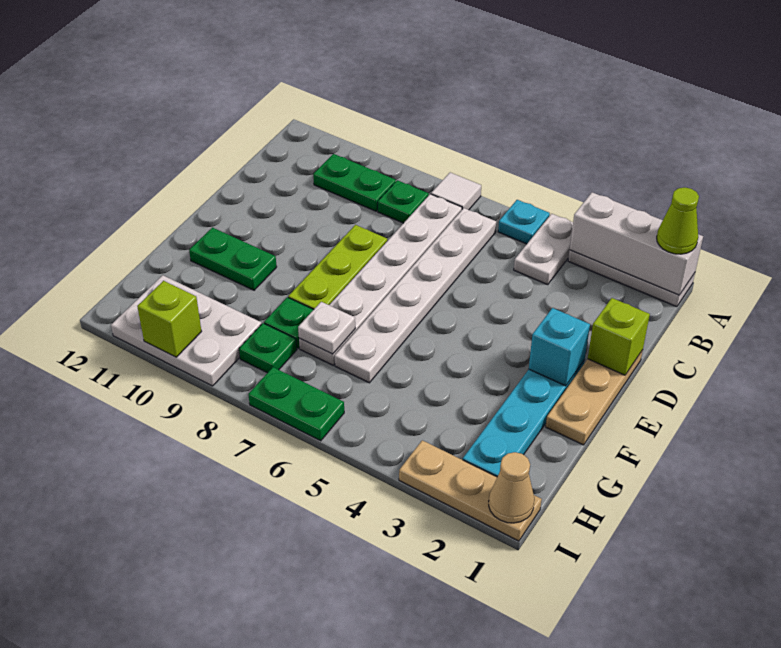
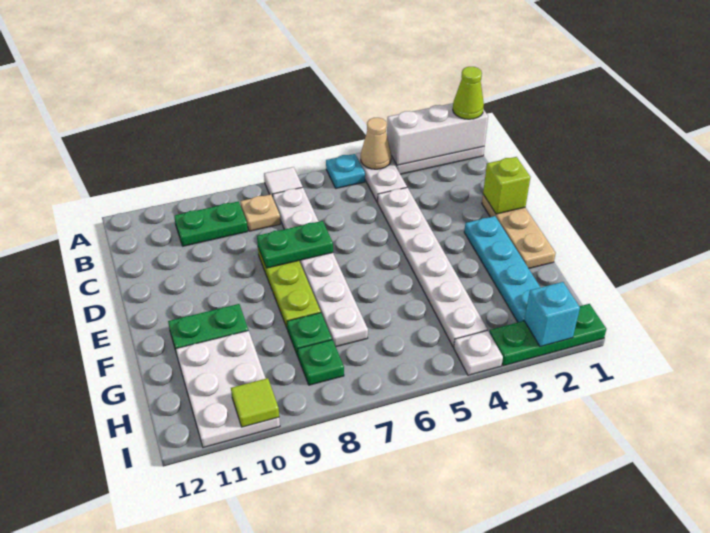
white plate B6:G6 level 1 -> white plate C4:H4 level 1
green plate B8 level 1 -> tan plate B8 level 1
cyan brick E2 level 2 -> cyan brick I2 level 2
white plate G7 level 2 -> white plate I4 level 1
white plate H9:I11 level 1 -> white plate G10:I11 level 1
tan plate I1:I3 level 1 -> green plate I1:I3 level 1
tan cone I1 level 2 -> tan cone A4 level 2
green plate I6:I7 level 1 -> green plate D7:D8 level 2
lime brick I10 level 2 -> lime tile I10 level 2

